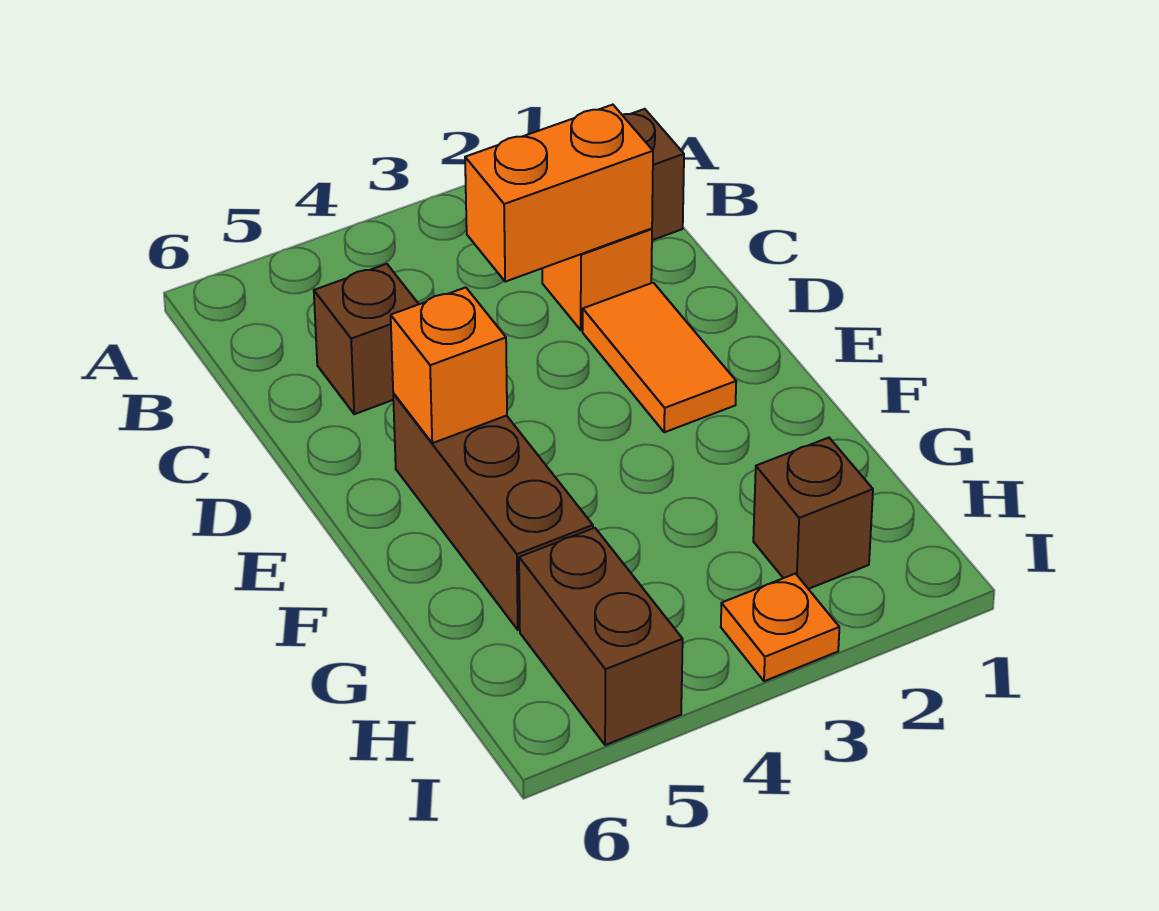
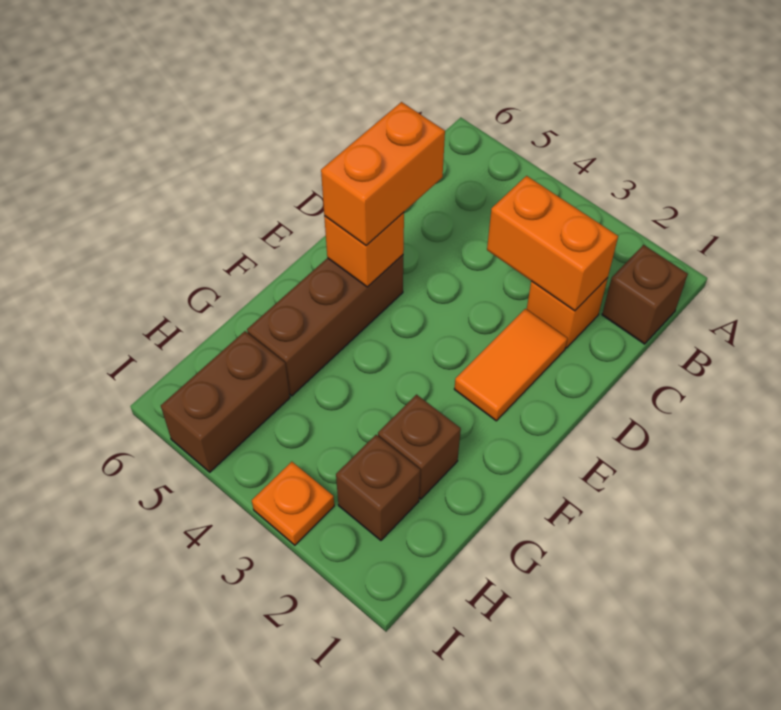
brown brick C5 level 1 -> brown brick G2 level 1
none -> orange brick D5:E5 level 3

